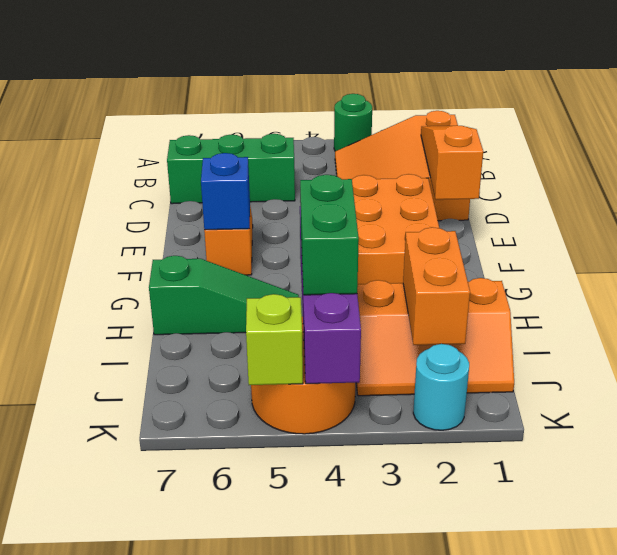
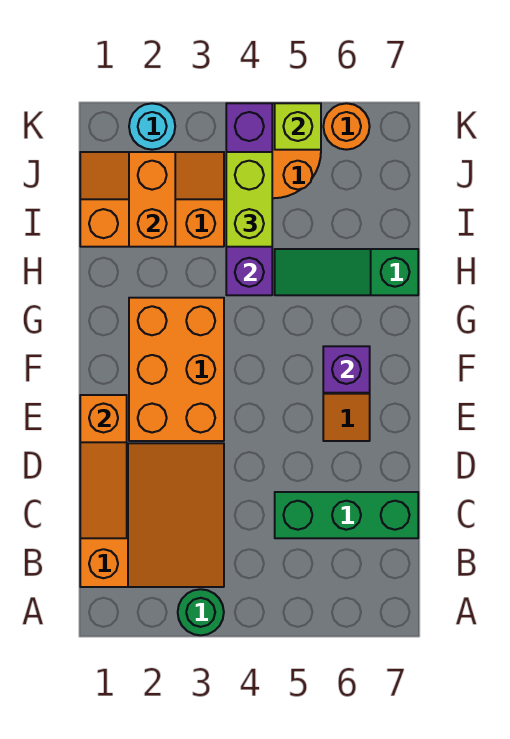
blue brick F6 level 2 -> purple brick F6 level 2
green brick I4:J4 level 3 -> lime brick I4:J4 level 3
none -> orange round brick K6 level 1

